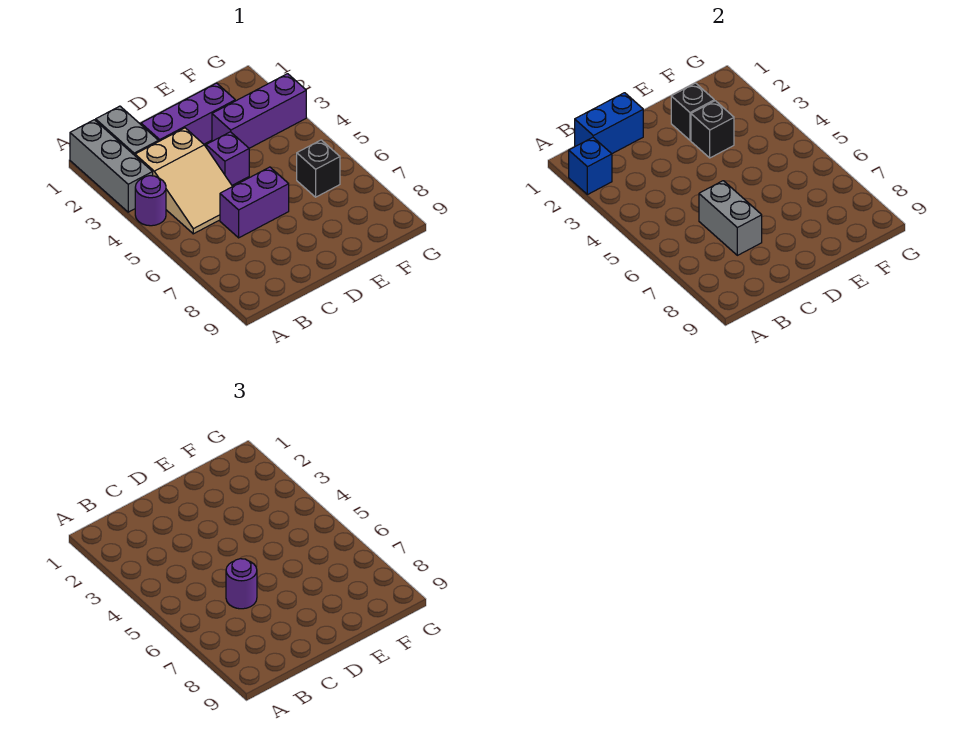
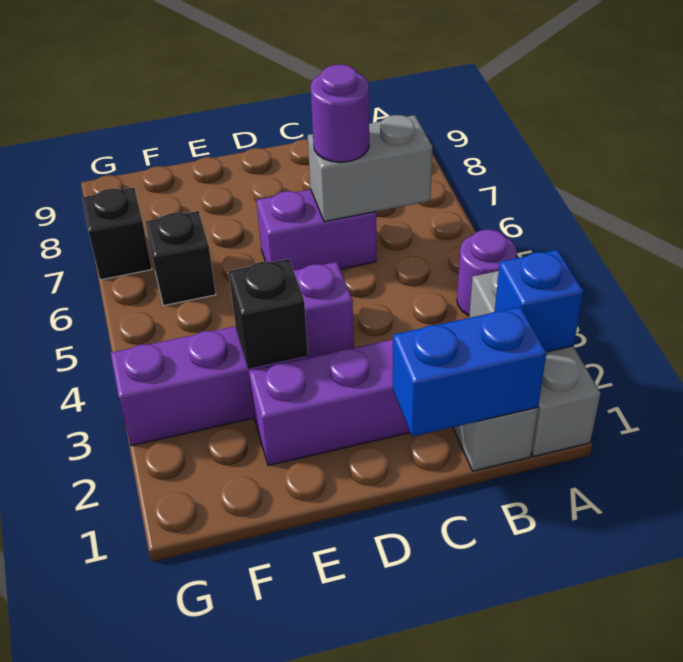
tan slope B3:C5 level 1 top 3 -> none
grey brick C6:C7 level 2 -> grey brick B6:C6 level 2
black brick E2 level 2 -> black brick G7 level 1

